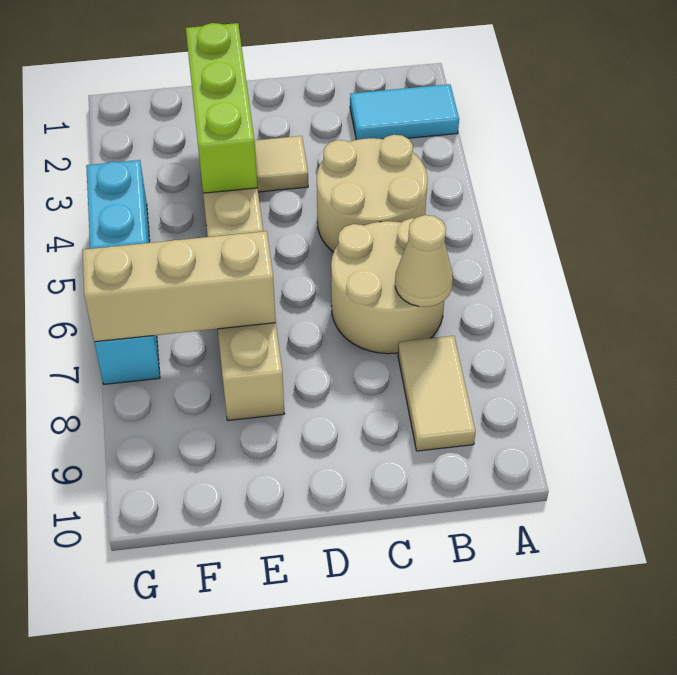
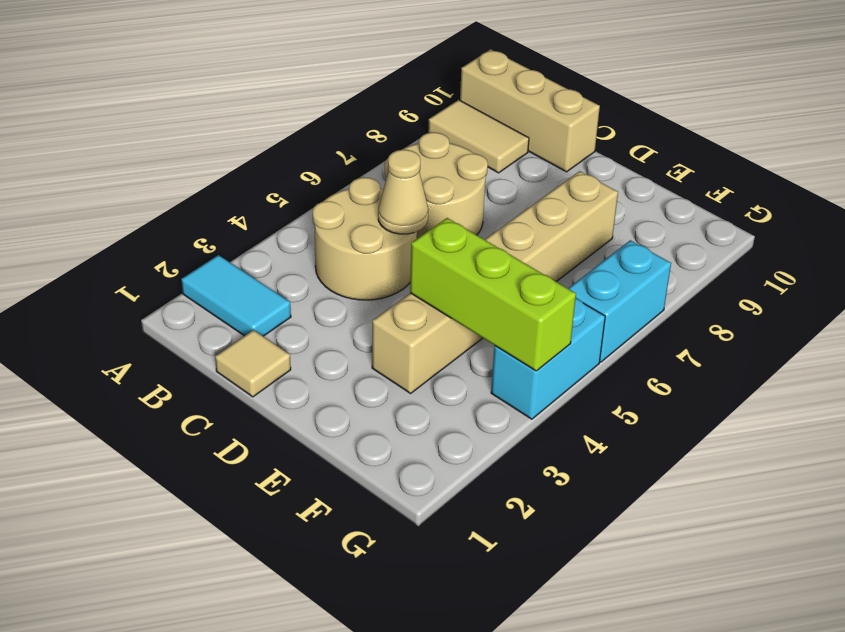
tan cone B7 level 2 -> tan cone C5 level 2
tan tile B8:B9 level 1 -> tan tile A9:B9 level 1
tan tile D3 level 1 -> tan tile C1 level 1
lime brick E2:E4 level 2 -> lime brick E4:G4 level 2
tan brick E7:G7 level 2 -> tan brick A10:C10 level 1

